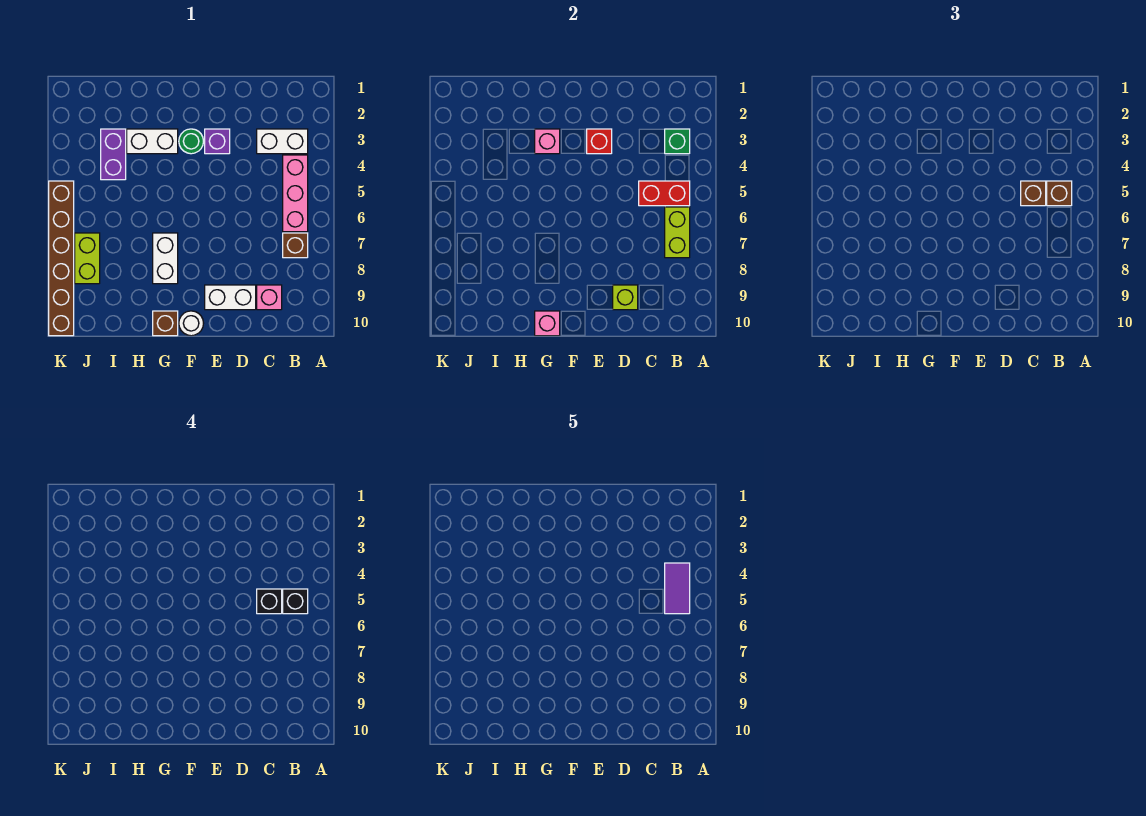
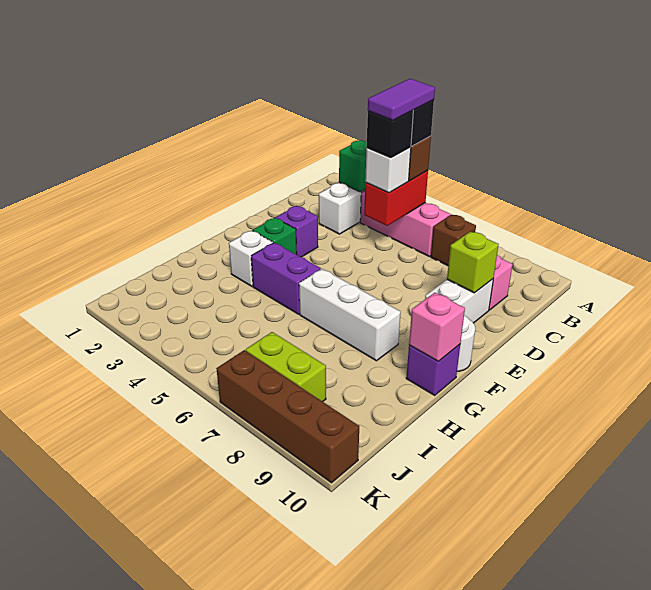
purple tile B4:B5 level 5 -> purple tile B5:C5 level 5
lime brick B6:B7 level 2 -> none
brown brick C5 level 3 -> white brick C5 level 3
red brick E3 level 2 -> none
green round brick F3 level 1 -> green brick F3 level 1
white brick G3:H3 level 1 -> white brick G3 level 1
pink brick G3 level 2 -> none
white brick G7:G8 level 1 -> white brick G6:G8 level 1
brown brick G10 level 1 -> purple brick G10 level 1
purple brick I3:I4 level 1 -> purple brick G4:G5 level 1
brown brick K5:K10 level 1 -> brown brick K7:K10 level 1

